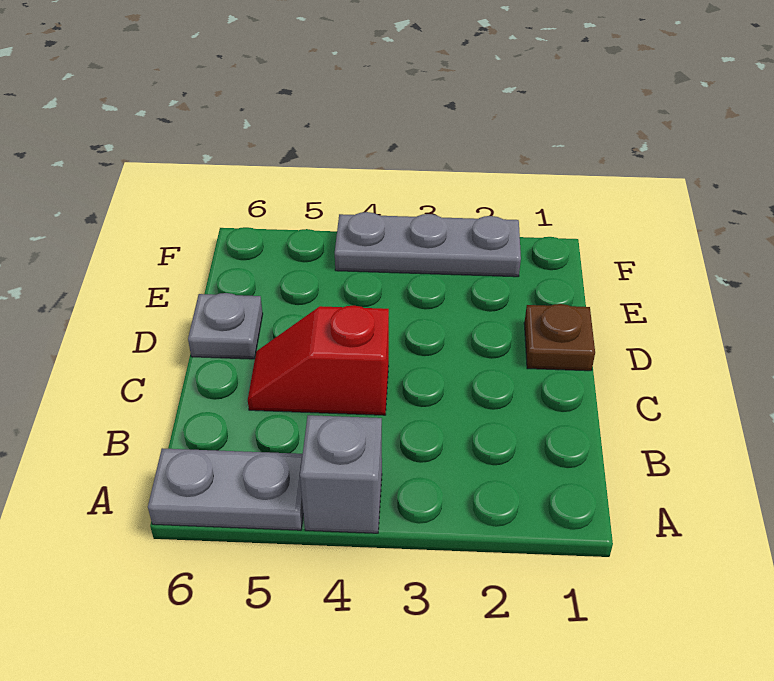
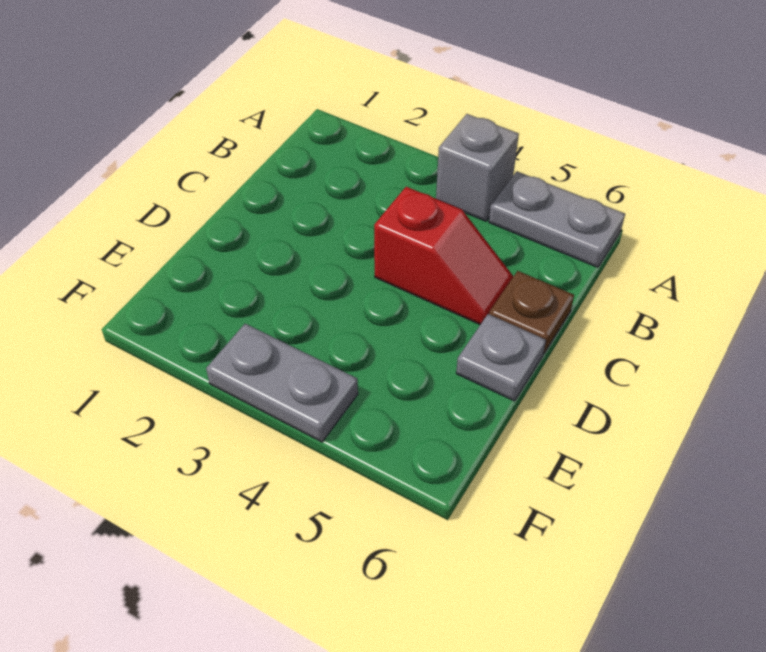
brown plate D1 level 1 -> brown plate C6 level 1
grey plate F2:F4 level 1 -> grey plate F3:F4 level 1

